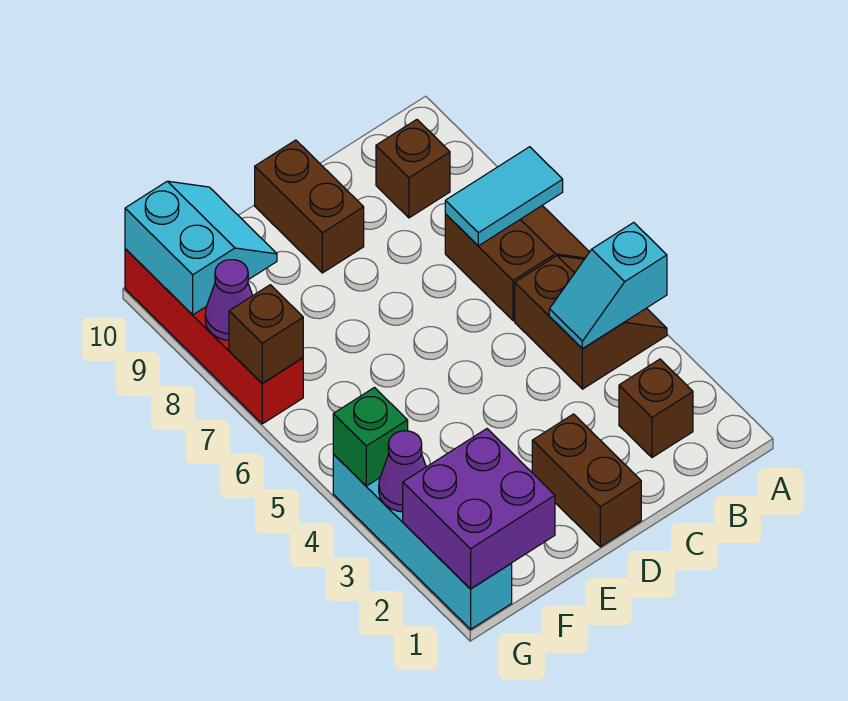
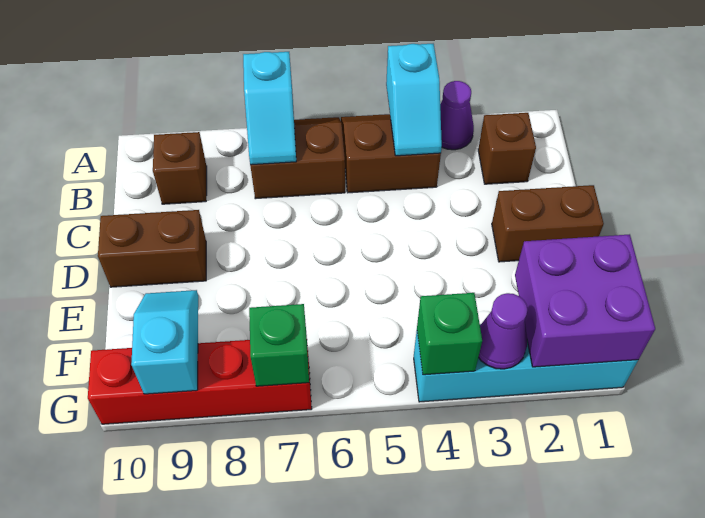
cyan tile A7:B7 level 2 -> cyan slope A7:B7 level 2 top A
cyan slope F9:G10 level 2 top G -> cyan slope F9:G9 level 2 top G
brown brick G7 level 2 -> green brick G7 level 2
purple cone G8 level 2 -> purple cone A3 level 1

